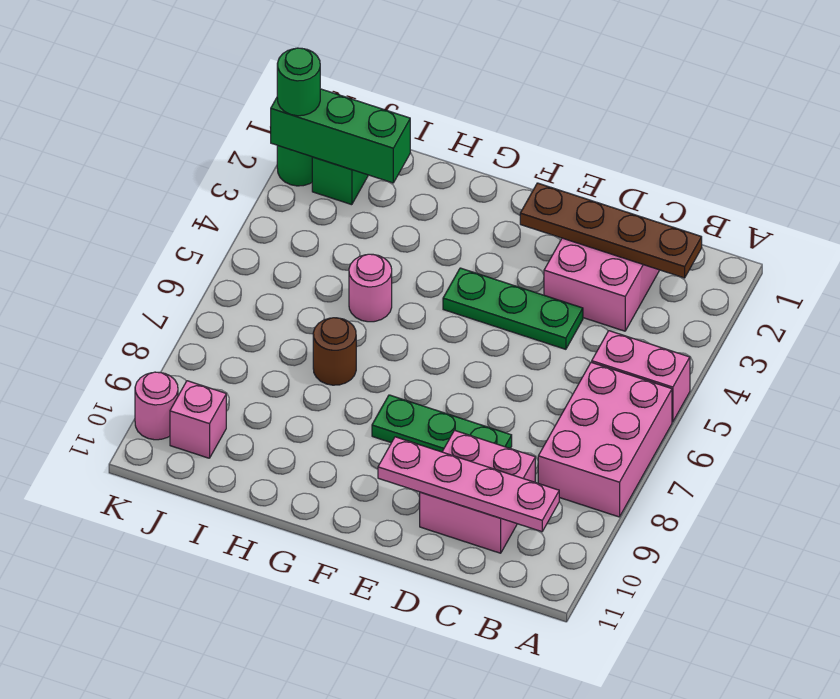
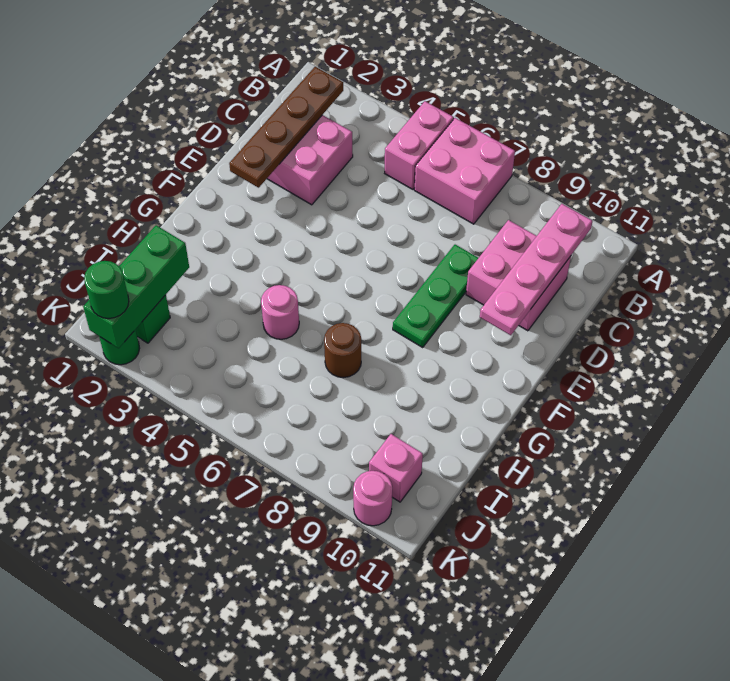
pink brick A6:B8 level 1 -> pink brick A6:B7 level 1
green plate D4:F4 level 1 -> none

